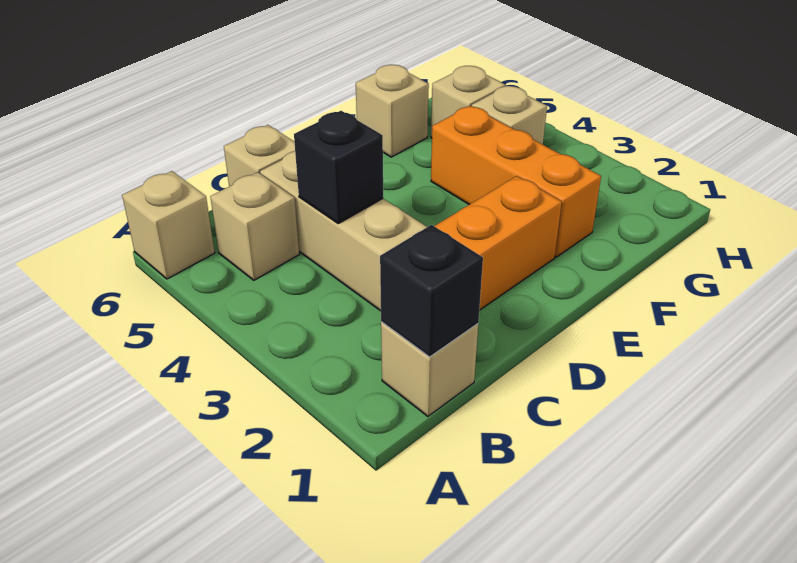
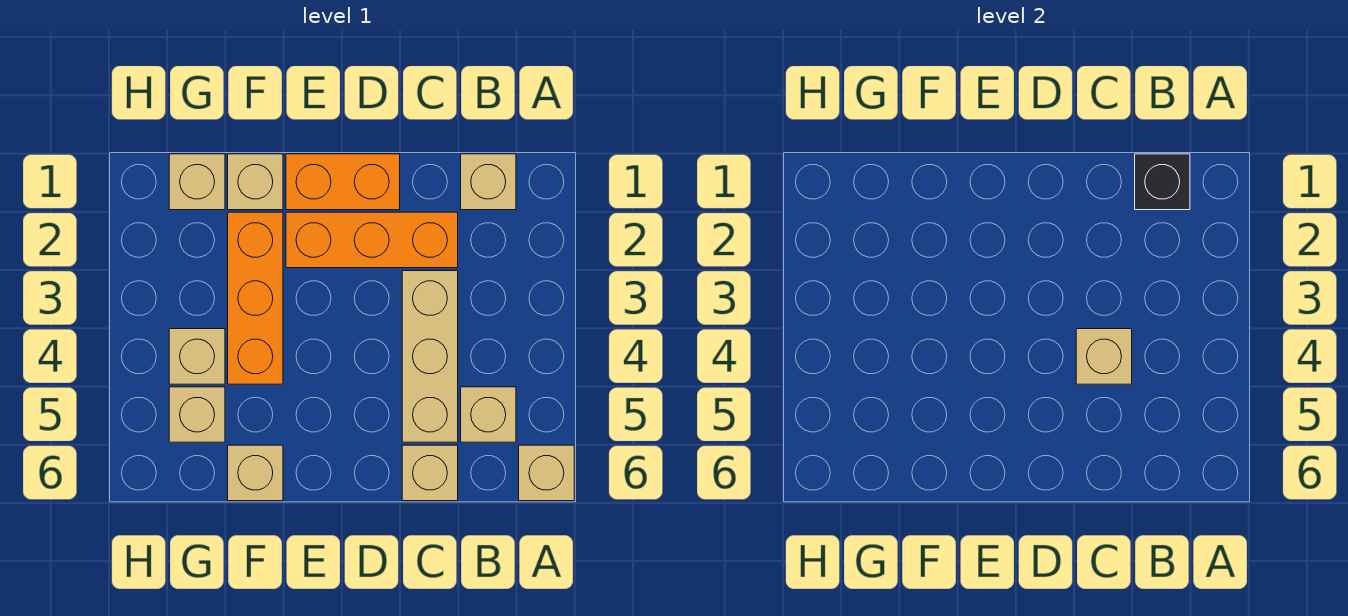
black brick C4 level 2 -> tan brick C4 level 2
none -> orange brick D1:E1 level 1
none -> tan brick F1 level 1
none -> tan brick G1 level 1

